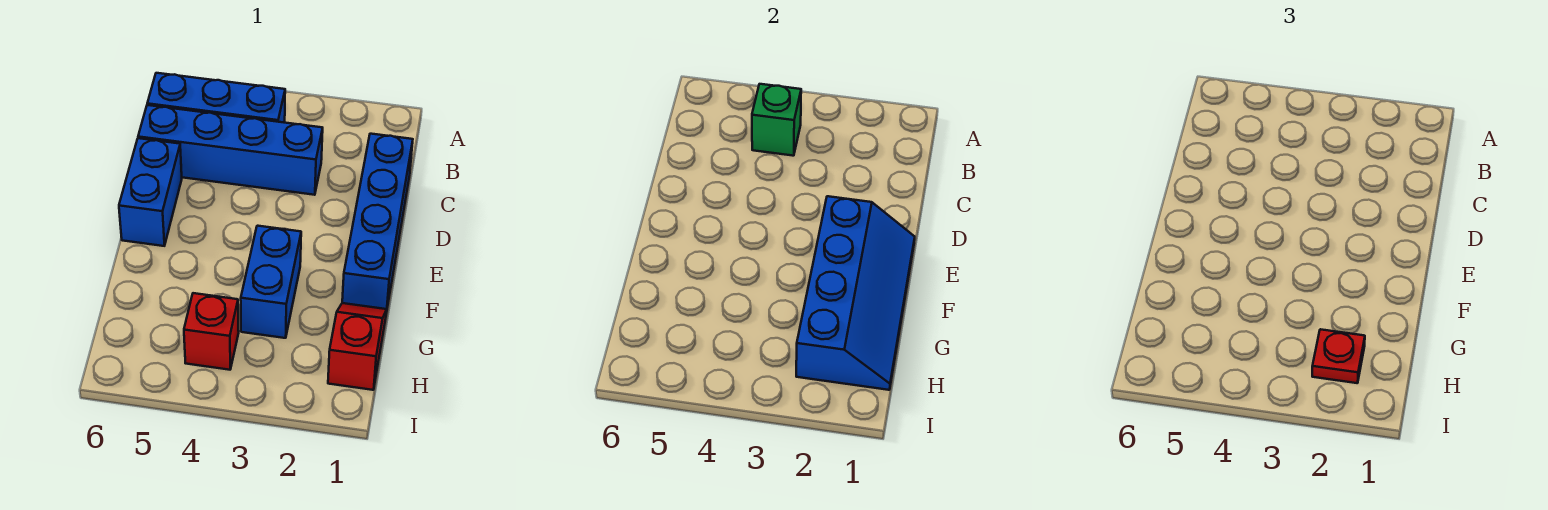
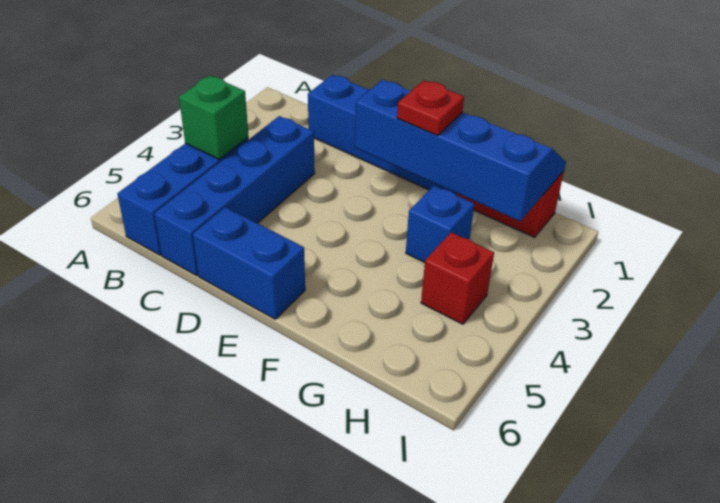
blue brick F3:G3 level 1 -> blue brick G3 level 1
red plate H2 level 3 -> red plate F2 level 3

